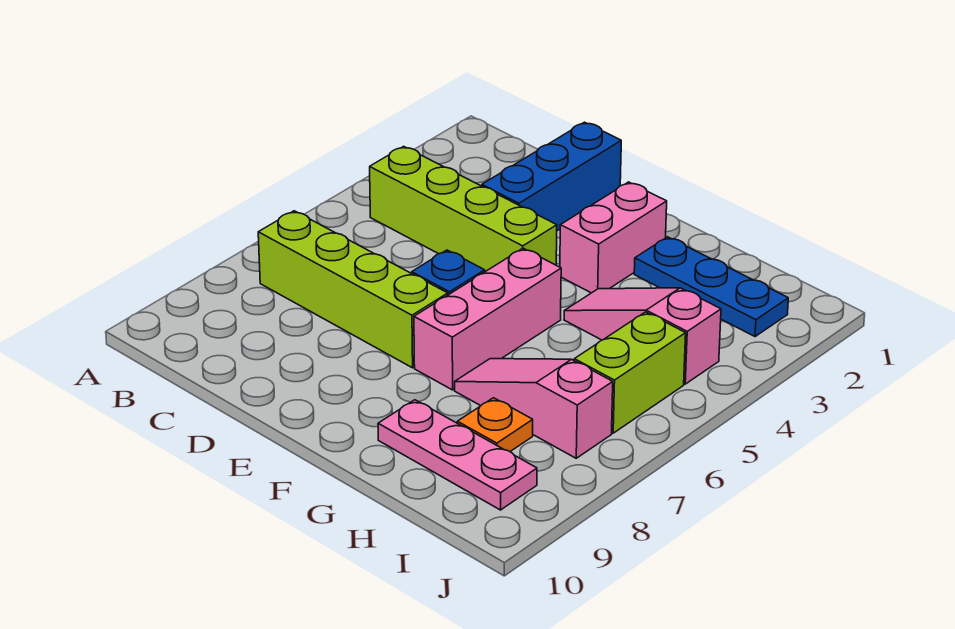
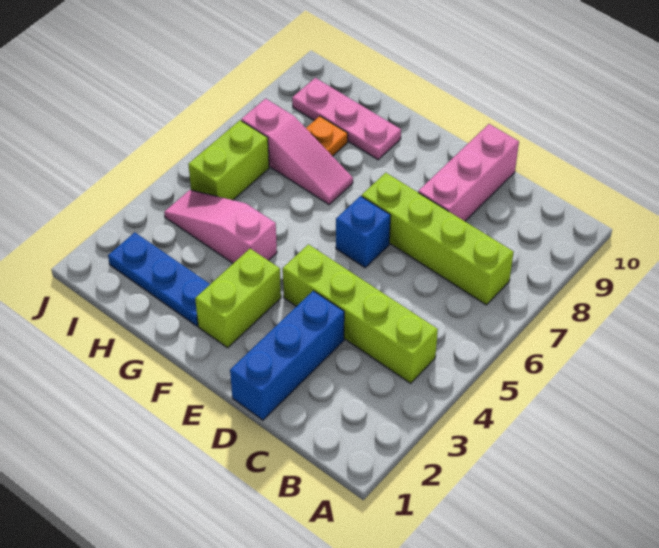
pink brick F2:F3 level 1 -> lime brick F2:F3 level 1
pink brick F5:F7 level 1 -> pink brick D8:D10 level 1
pink slope G4:I4 level 1 top I -> pink slope G4:I4 level 1 top G

